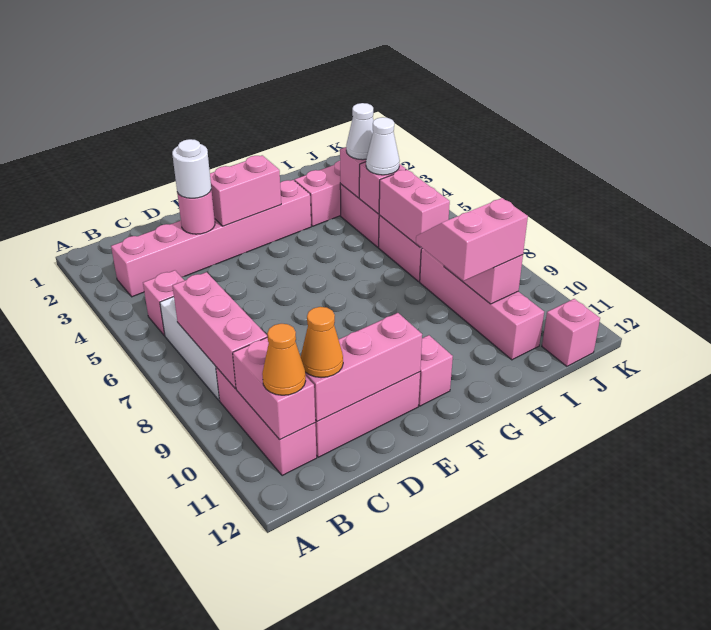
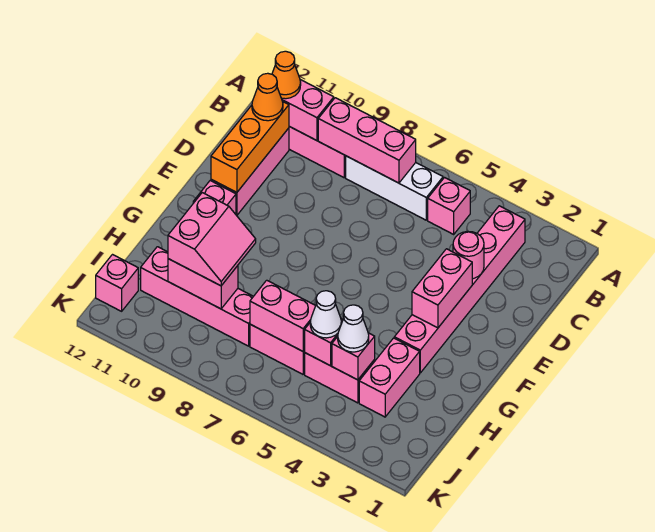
pink brick C11:E11 level 2 -> orange brick C11:E11 level 2
white round brick D3 level 3 -> none

